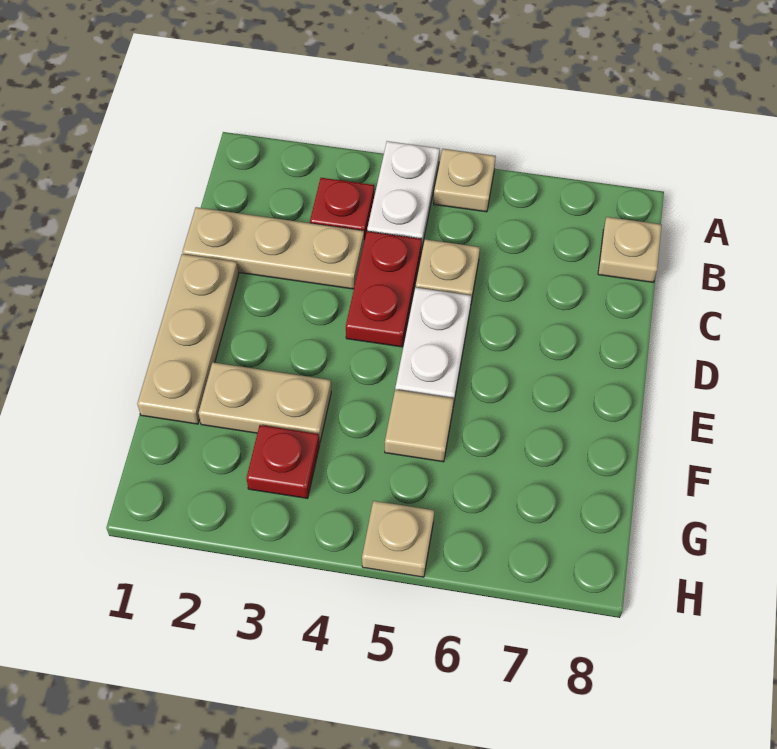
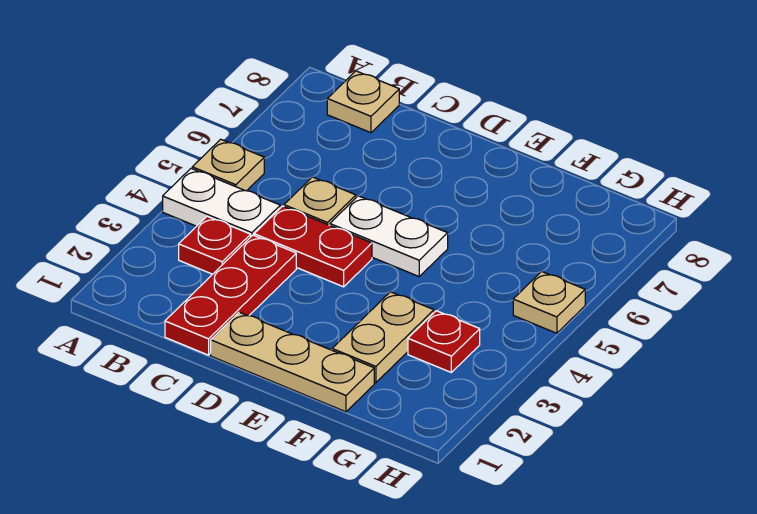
tan plate C1:C3 level 1 -> red plate C1:C3 level 1
tan tile F5 level 1 -> none

